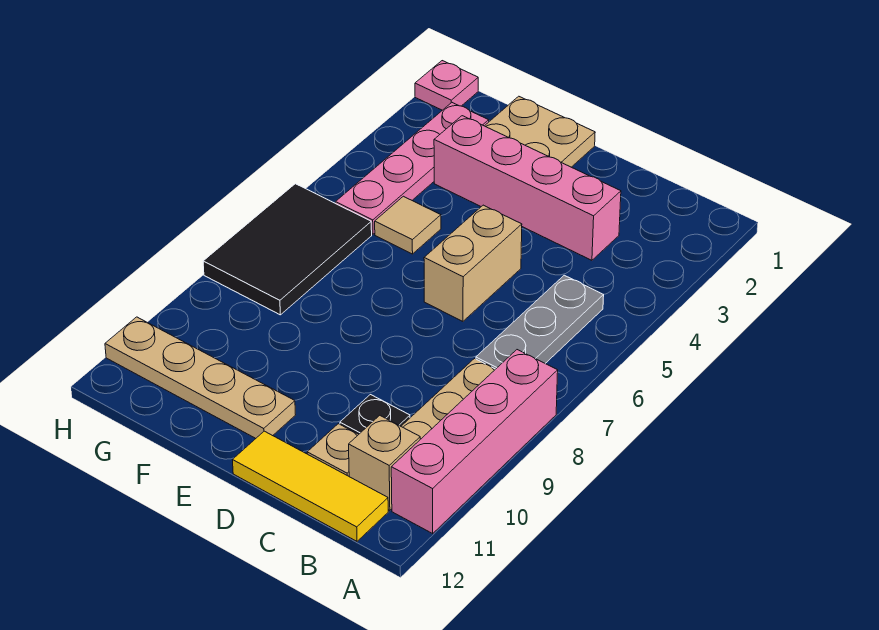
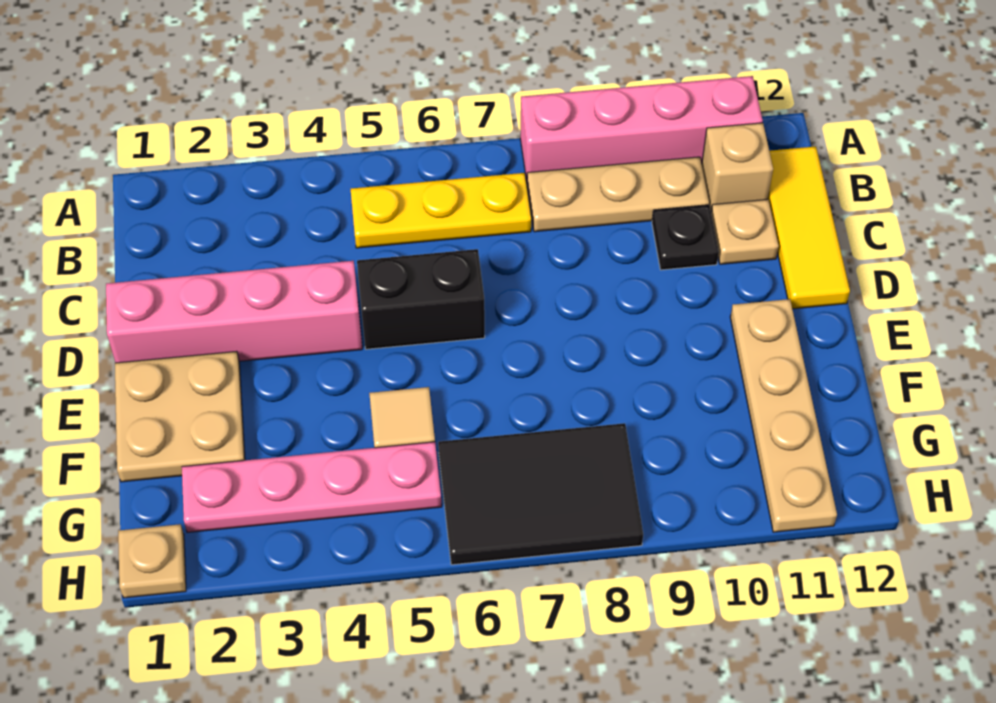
grey plate B5:B7 level 1 -> yellow plate B5:B7 level 1
pink brick C3:F3 level 1 -> pink brick D1:D4 level 1
tan brick D5:D6 level 1 -> black brick D5:D6 level 1
pink plate H1 level 1 -> tan plate H1 level 1

